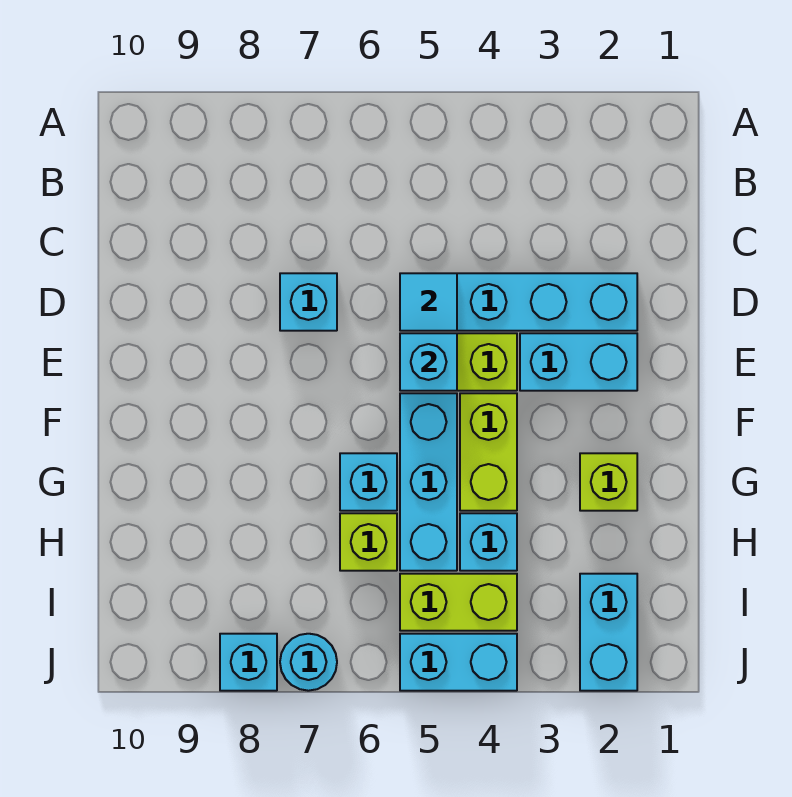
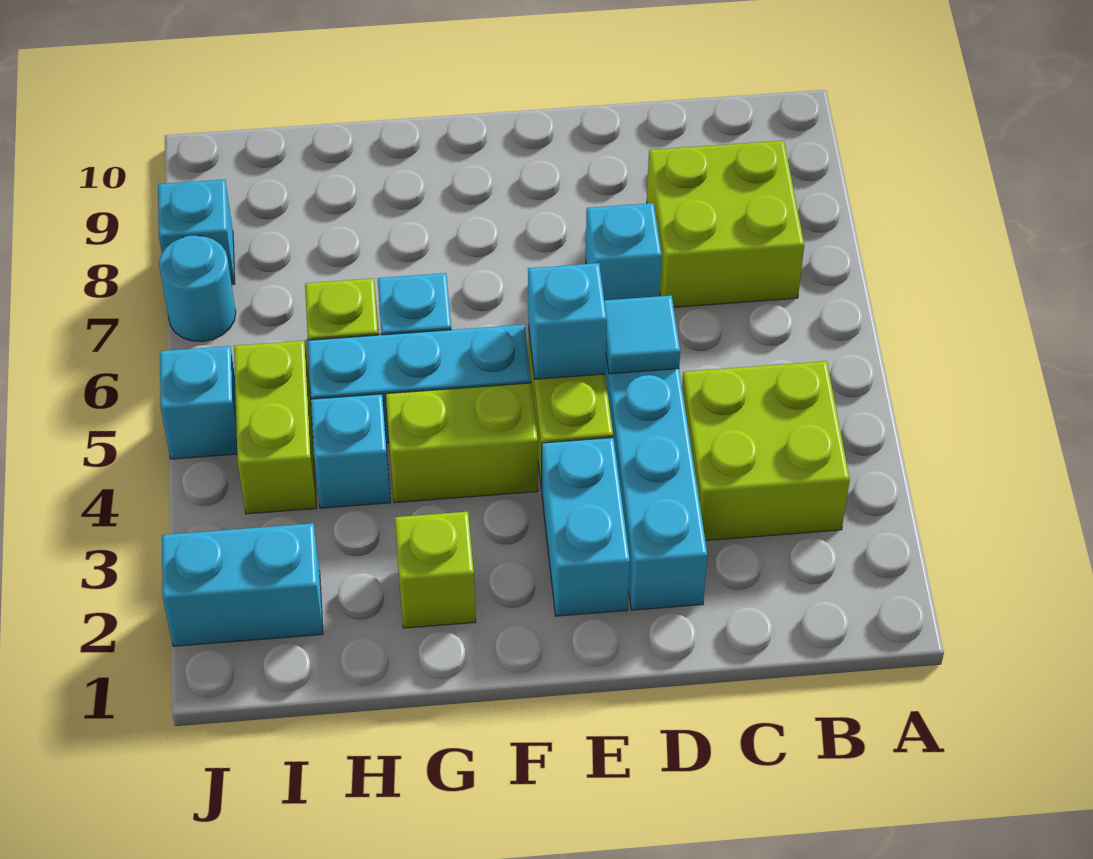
none -> lime brick B3:C4 level 1
none -> lime brick B7:C8 level 1
cyan brick J4:J5 level 1 -> cyan brick J5 level 1

